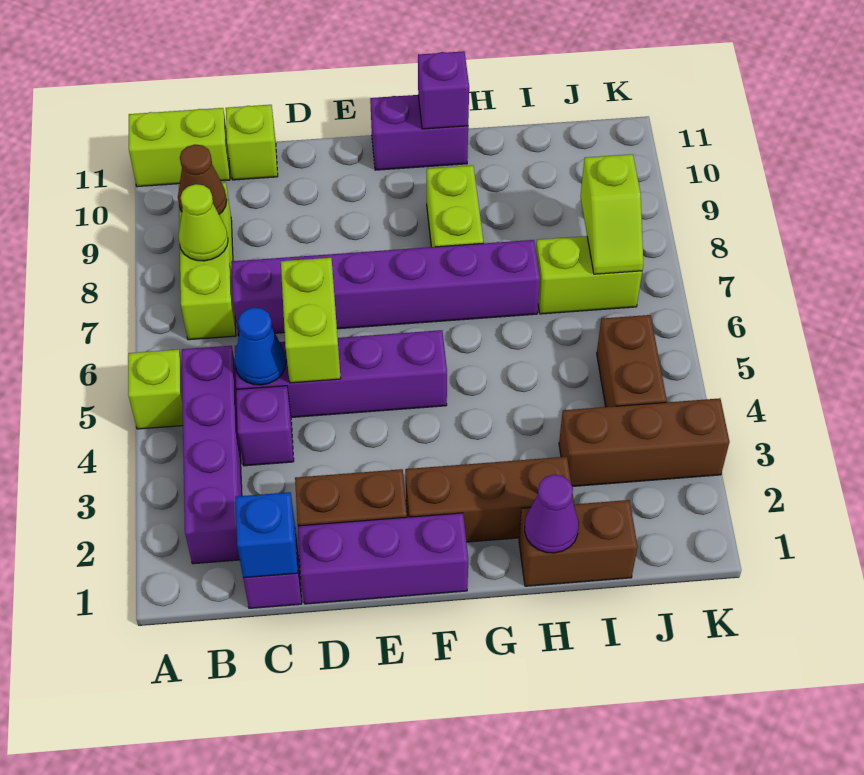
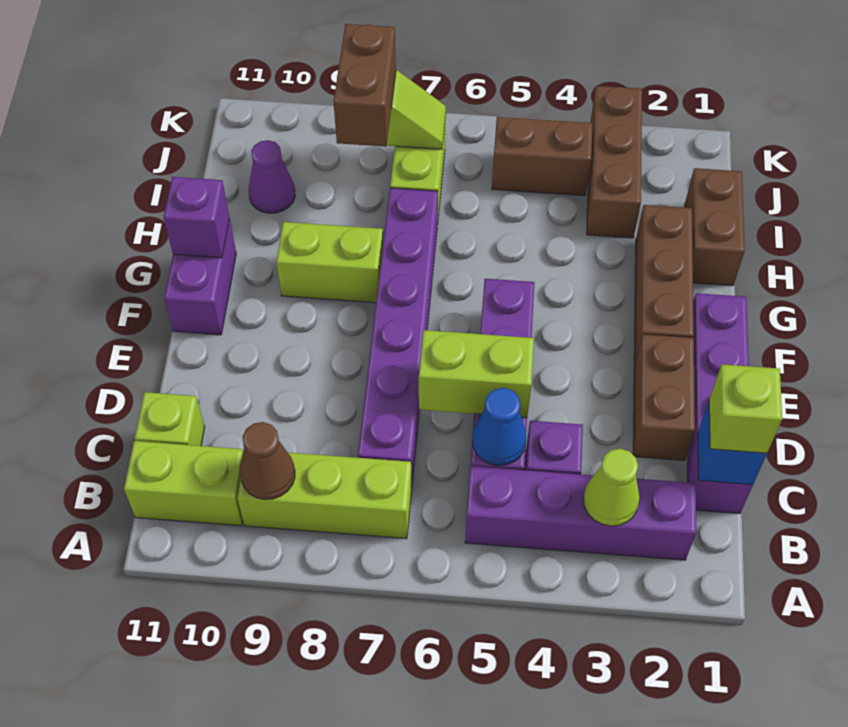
lime brick A5 level 1 -> lime brick C1 level 3
lime brick A11:B11 level 1 -> lime brick B10:B11 level 1
lime cone B8 level 2 -> lime cone B3 level 2
purple cone H1 level 2 -> purple cone I10 level 1
none -> brown brick I8:J8 level 3

